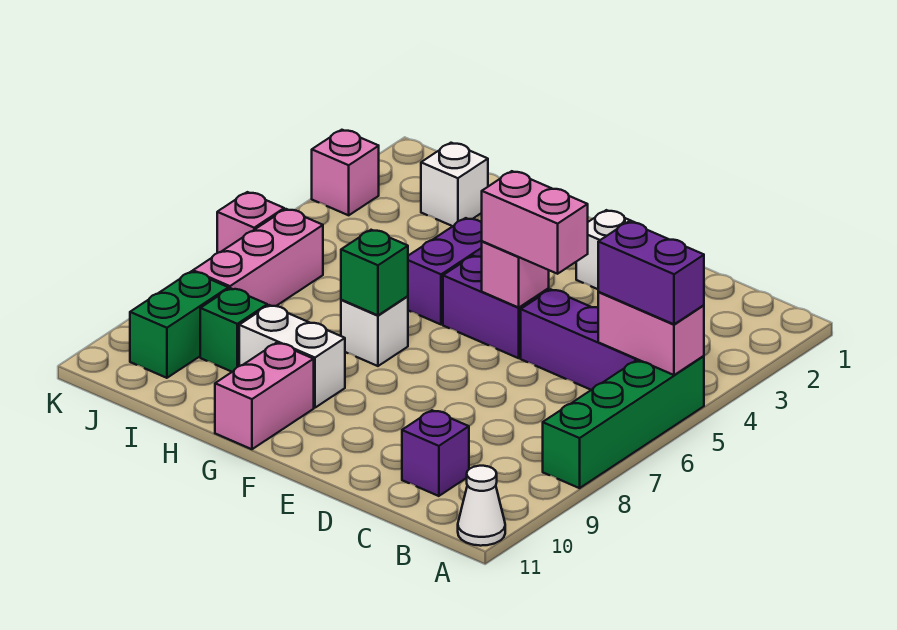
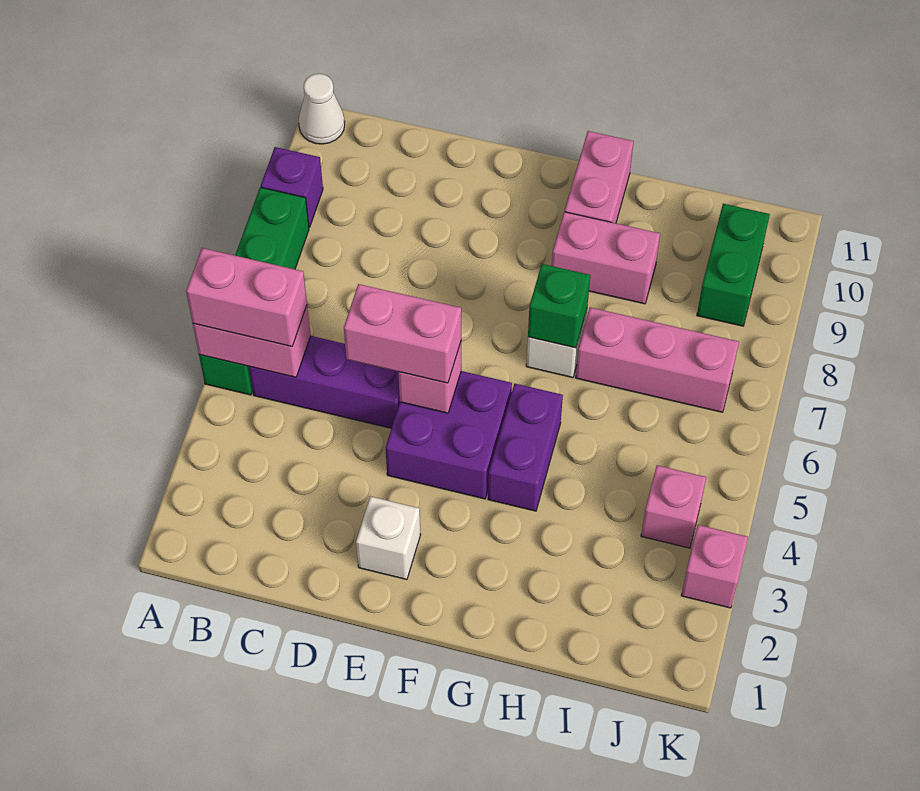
purple brick A5:B5 level 3 -> pink brick A5:B5 level 3
purple brick C10 level 1 -> purple brick A9 level 1
purple brick E5:F5 level 1 -> purple brick E4:F5 level 1
white brick G9:H9 level 1 -> pink brick G9:H9 level 1
white brick I2 level 1 -> none
green brick I9 level 1 -> none
pink brick J6:J8 level 1 -> pink brick H7:J7 level 1
pink brick K6 level 1 -> pink brick J4 level 1

